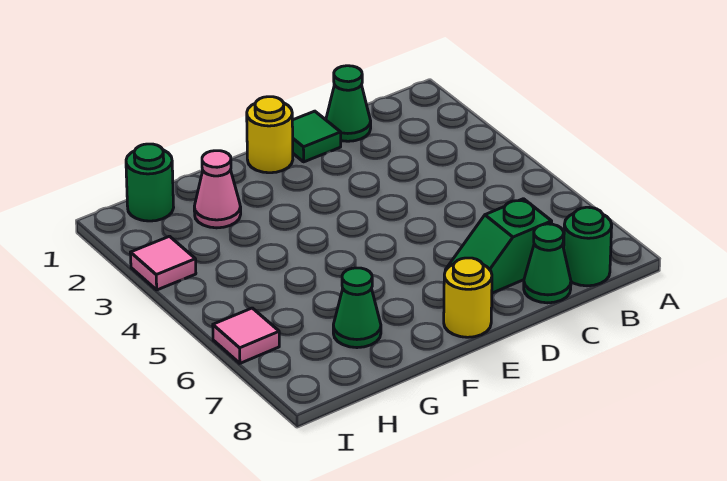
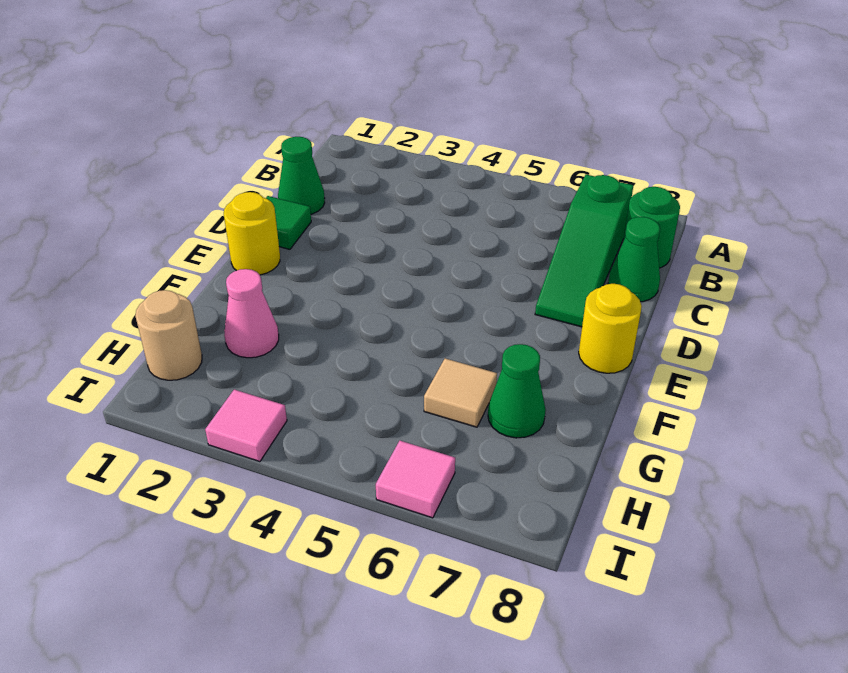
green slope C7:D7 level 1 top C -> green slope B7:D7 level 1 top B
none -> tan tile G6 level 1
green round brick H1 level 1 -> tan round brick H1 level 1

